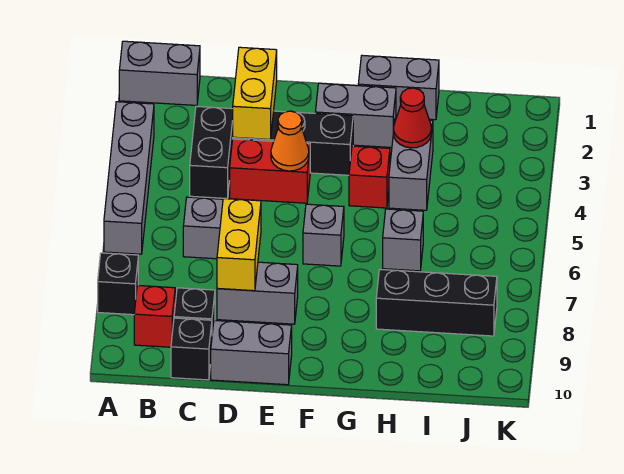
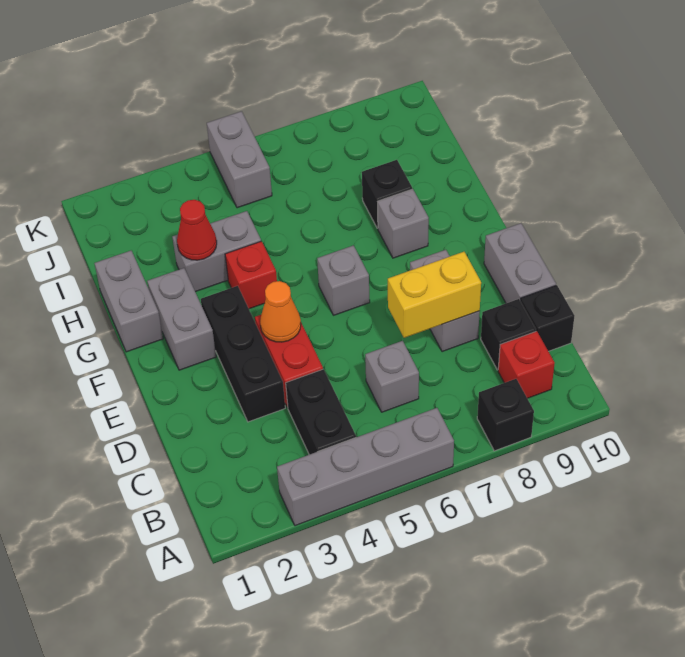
grey brick A1:B1 level 1 -> grey brick J5:K5 level 1
black brick C3:C4 level 1 -> black brick B4:C4 level 1
yellow brick D2:D3 level 2 -> none
grey brick H6 level 1 -> grey brick G8 level 1
black brick H8:J8 level 1 -> black brick H8 level 1

